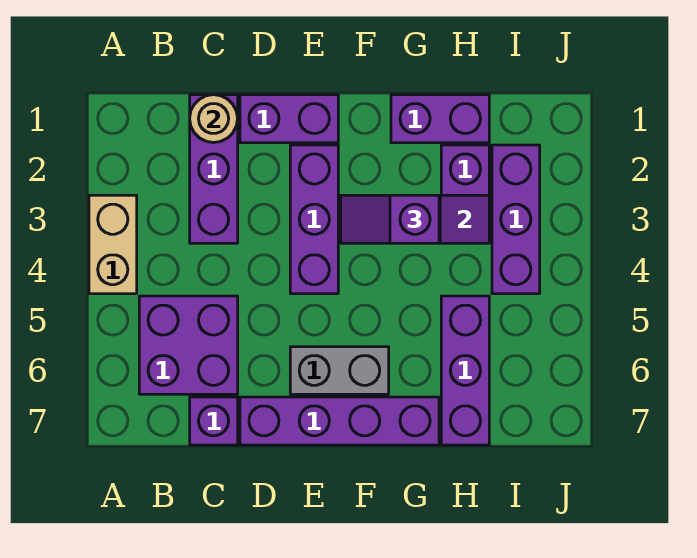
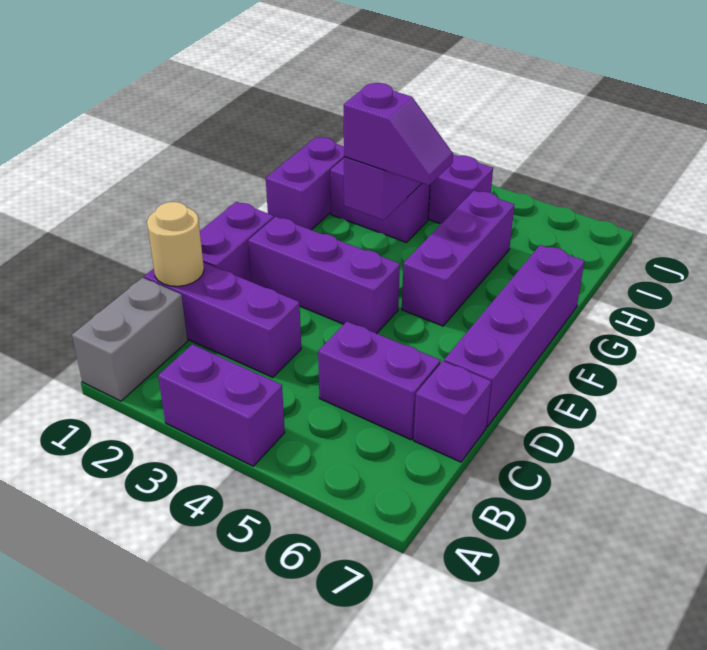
tan brick A3:A4 level 1 -> purple brick A3:A4 level 1
purple brick B5:C6 level 1 -> purple brick C5:C6 level 1
grey brick E6:F6 level 1 -> grey brick A1:B1 level 1
purple slope F3:G3 level 3 top G -> purple slope G3:G4 level 3 top 3
purple brick H5:H7 level 1 -> purple brick F5:H5 level 1

